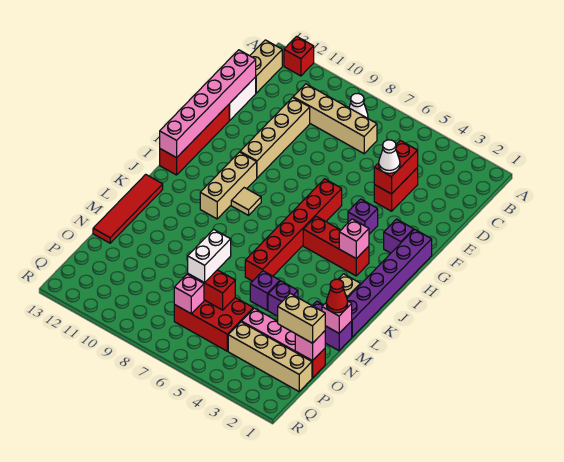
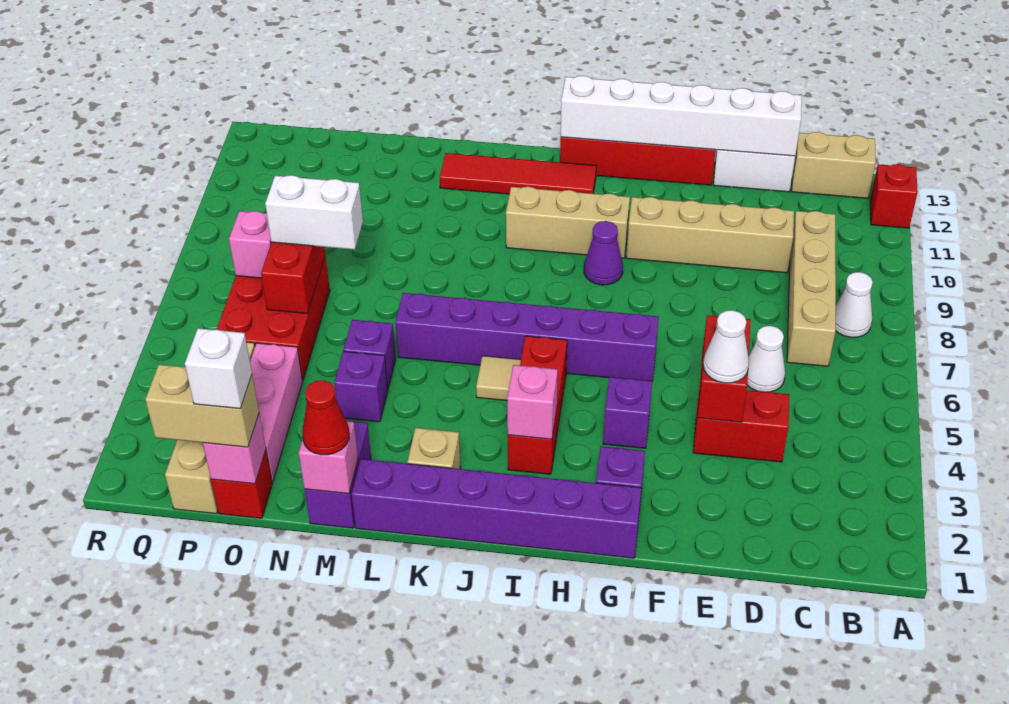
red brick D4:E4 level 2 -> red brick E4:E5 level 2
none -> white cone D6 level 1
pink brick D13:I13 level 2 -> white brick D13:I13 level 2
red brick G6:L6 level 1 -> purple brick G6:L6 level 1
none -> purple cone H9 level 1
tan tile I9 level 1 -> tan tile J5 level 1
red tile K13:N13 level 1 -> red tile I12:L12 level 1
tan brick O1:O2 level 3 -> tan brick O1:P1 level 3
none -> white brick O1 level 4

